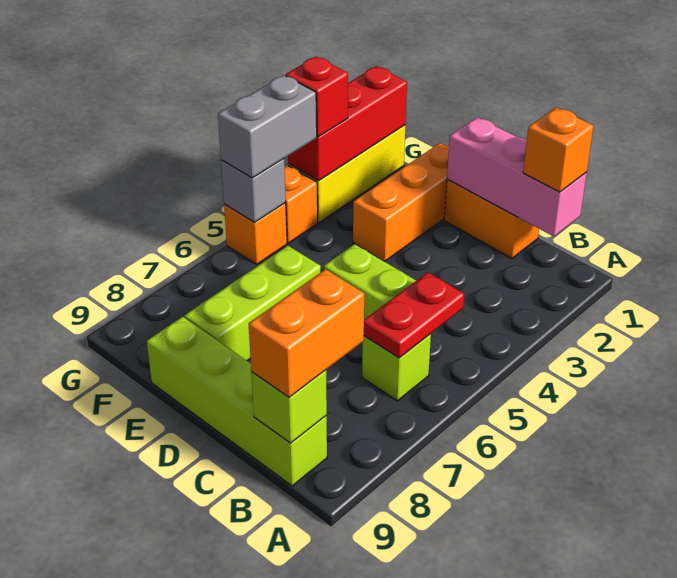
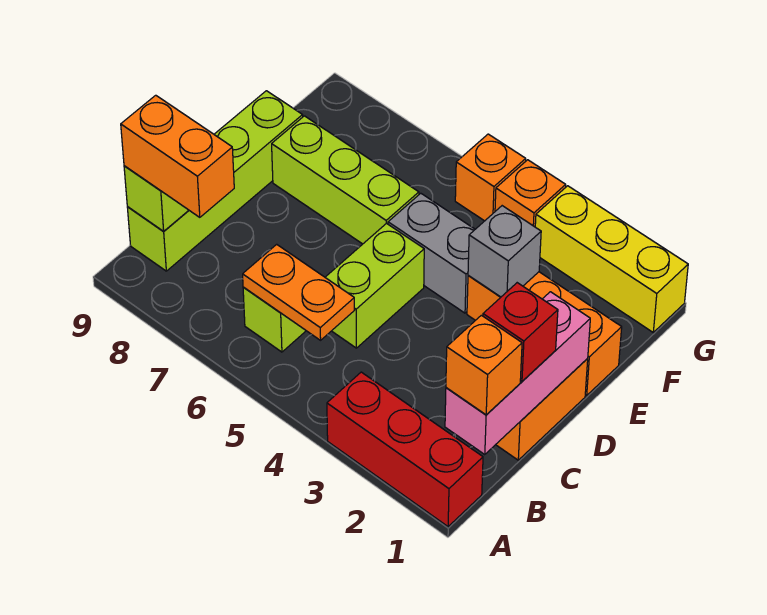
red plate B5:B6 level 2 -> orange plate B5:B6 level 2
red brick G1:G3 level 2 -> red brick A1:A3 level 1
red brick G3 level 3 -> red brick C1 level 3
grey brick G4:G5 level 3 -> grey brick E4:E5 level 1
grey brick G5 level 2 -> grey brick E3 level 2

